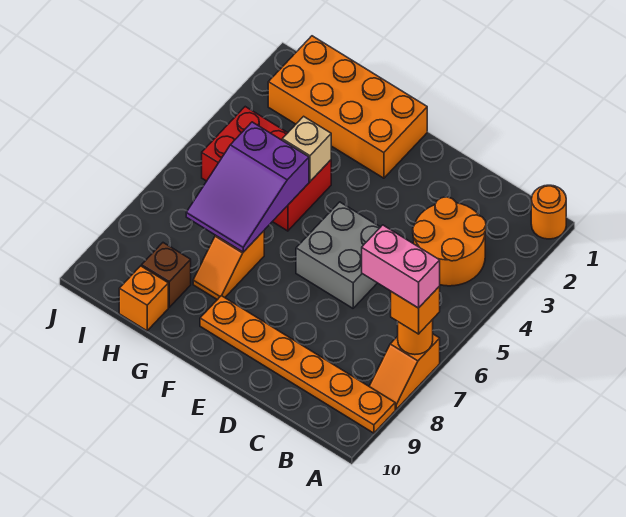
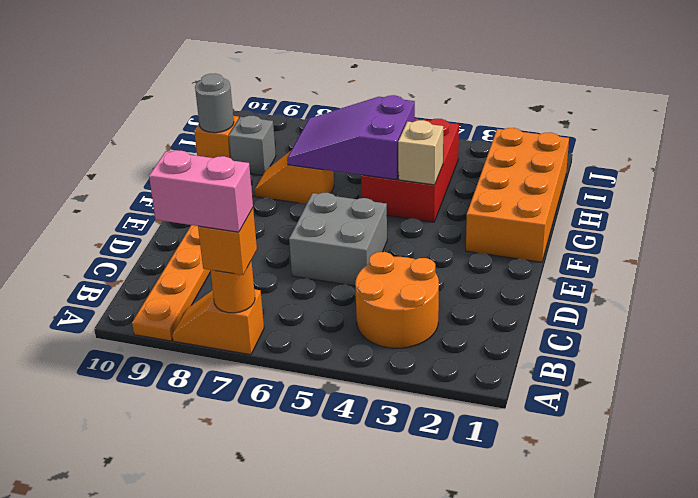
orange round brick A1 level 1 -> none
pink brick A7:B7 level 4 -> pink brick A7:A8 level 4
brown brick H9 level 1 -> grey brick H9 level 1
none -> grey round brick H10 level 2

